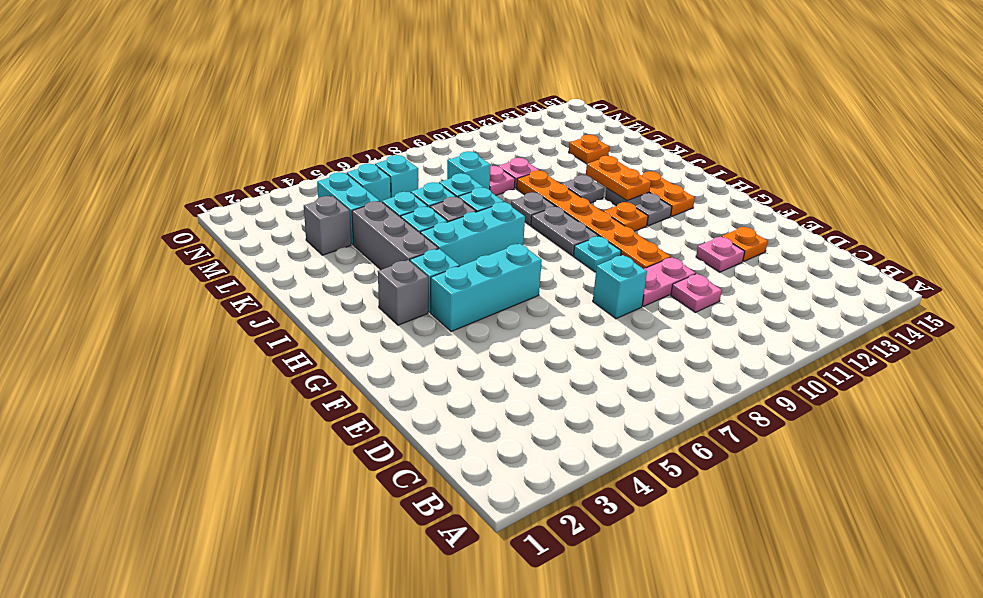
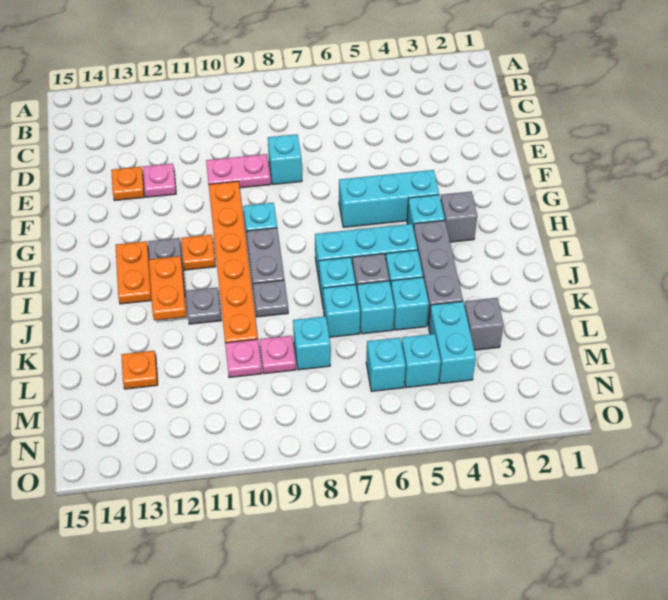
pink plate D10 level 1 -> none

